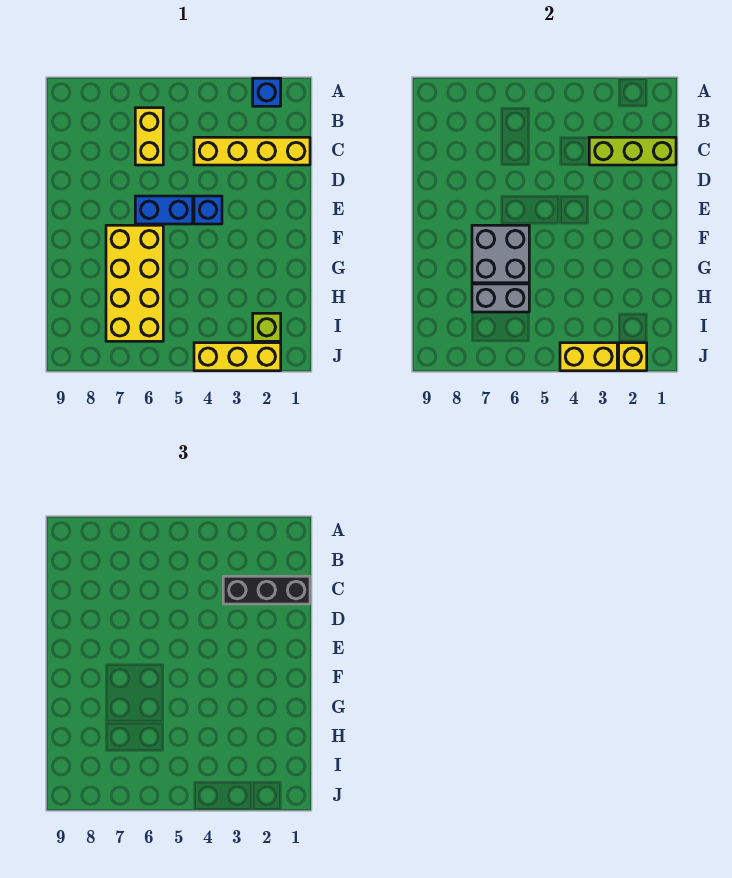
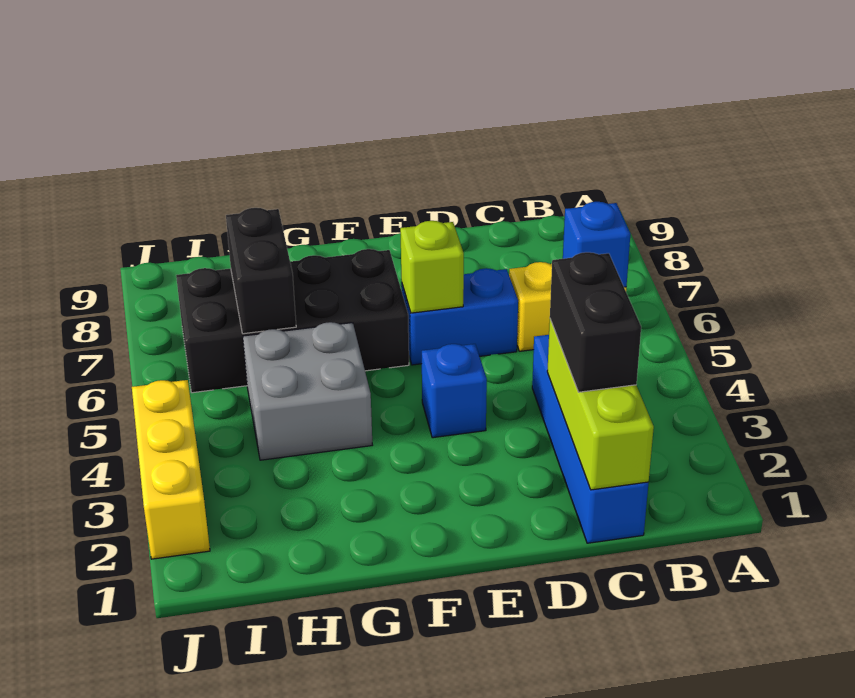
blue brick A2 level 1 -> blue brick B6 level 2
yellow brick C1:C4 level 1 -> blue brick C1:C4 level 1
black brick C1:C3 level 3 -> black brick C2:C3 level 3
blue brick E5:E6 level 1 -> blue brick D6:E6 level 1
yellow brick F6:I7 level 1 -> black brick F6:I7 level 1
grey brick F6:G7 level 2 -> grey brick G4:H5 level 1
grey brick H6:H7 level 2 -> black brick H6:H7 level 2
lime brick I2 level 1 -> lime brick E6 level 2
yellow brick J2 level 2 -> none
yellow brick J3:J4 level 2 -> none

